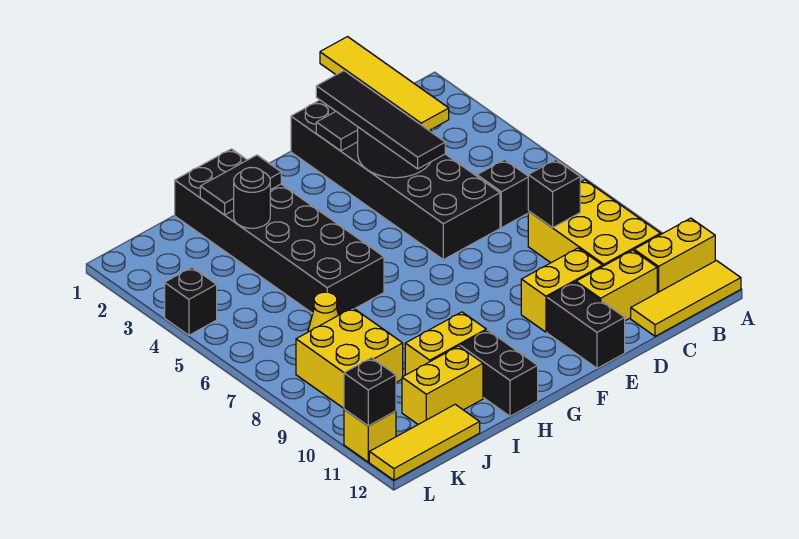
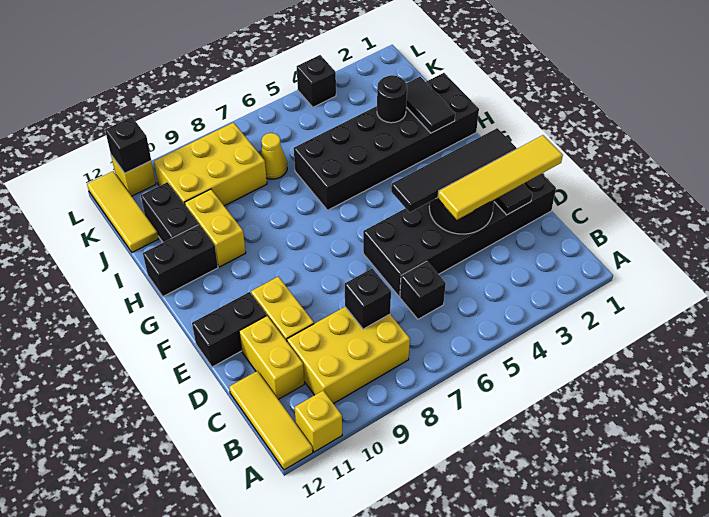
yellow brick A11:B11 level 1 -> yellow brick A11 level 1
yellow brick I11:J11 level 1 -> black brick I11:J11 level 1
yellow brick J8:K9 level 1 -> yellow brick J8:K10 level 1

